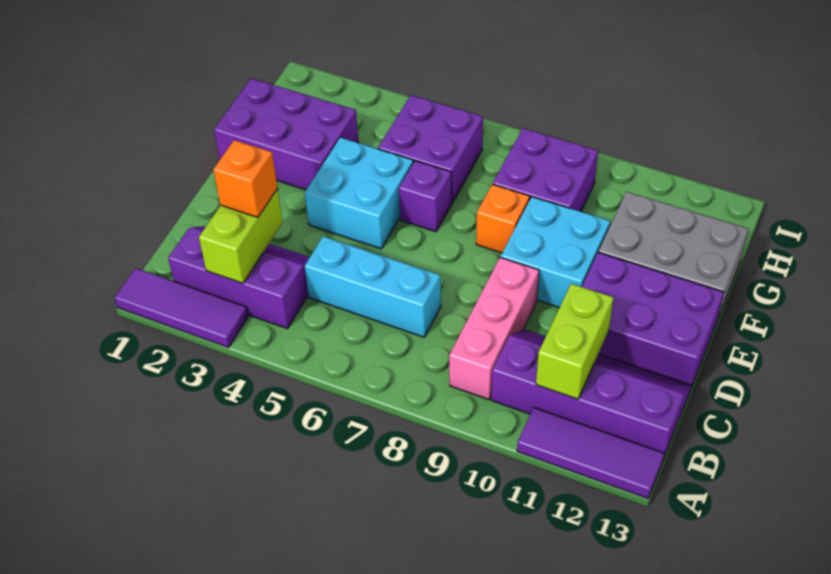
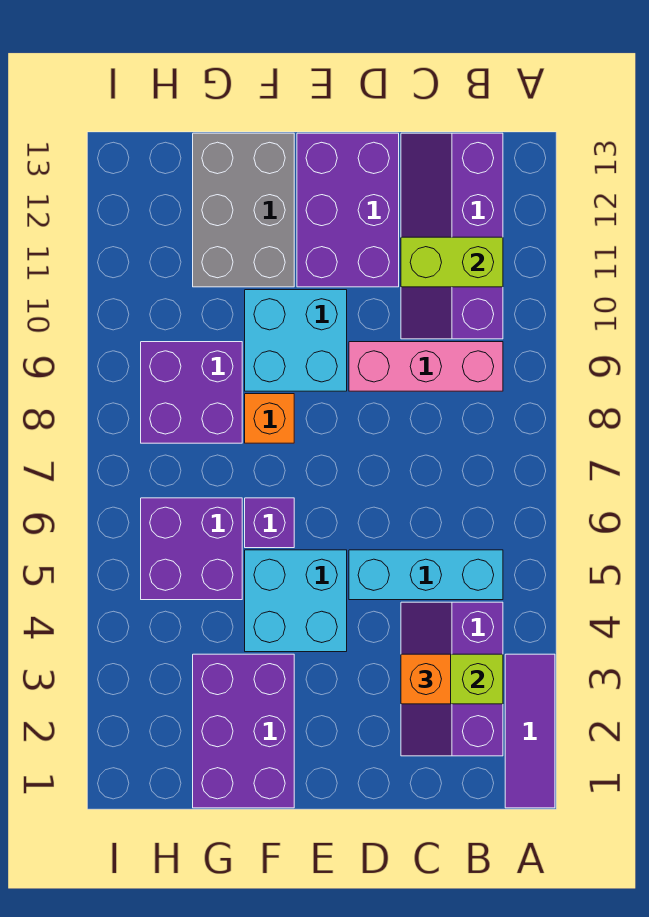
purple tile A11:A13 level 1 -> none
cyan brick C5:C7 level 1 -> cyan brick B5:D5 level 1

